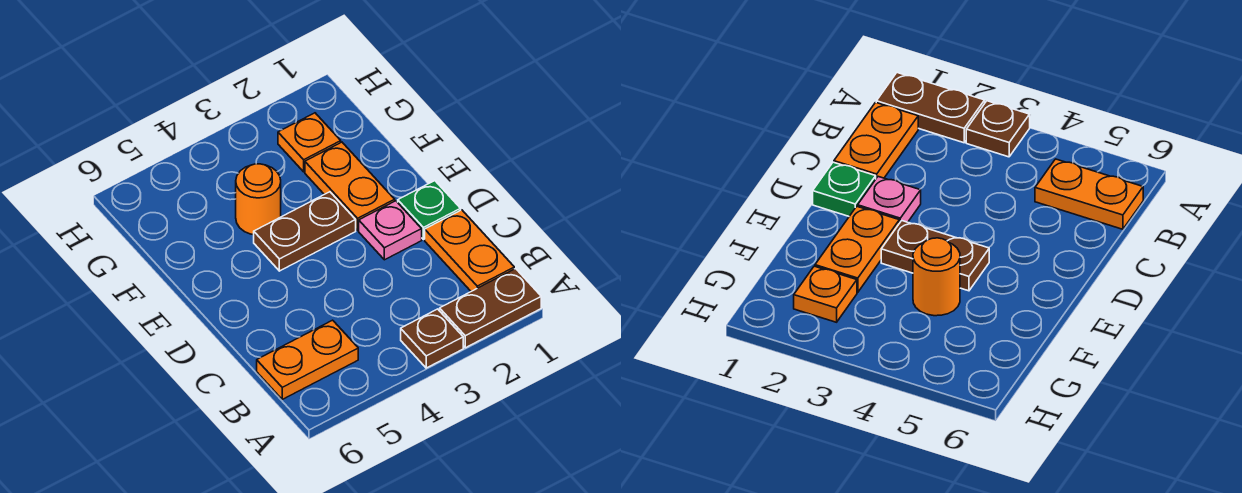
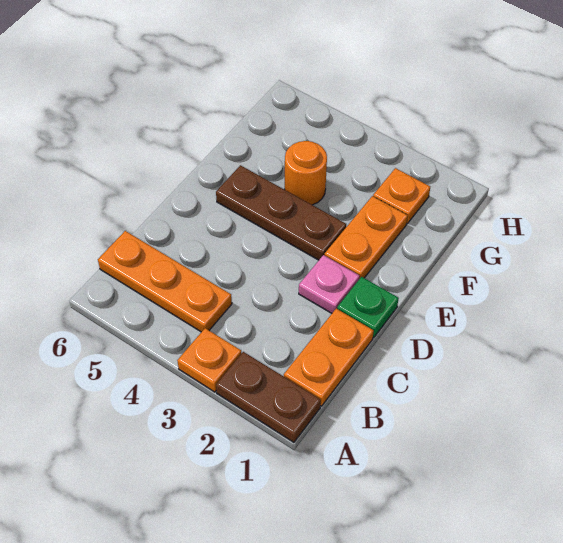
brown plate A3 level 1 -> orange plate A3 level 1
orange plate B5:B6 level 1 -> orange plate B4:B6 level 1
brown plate E3:E4 level 1 -> brown plate E3:E5 level 1

